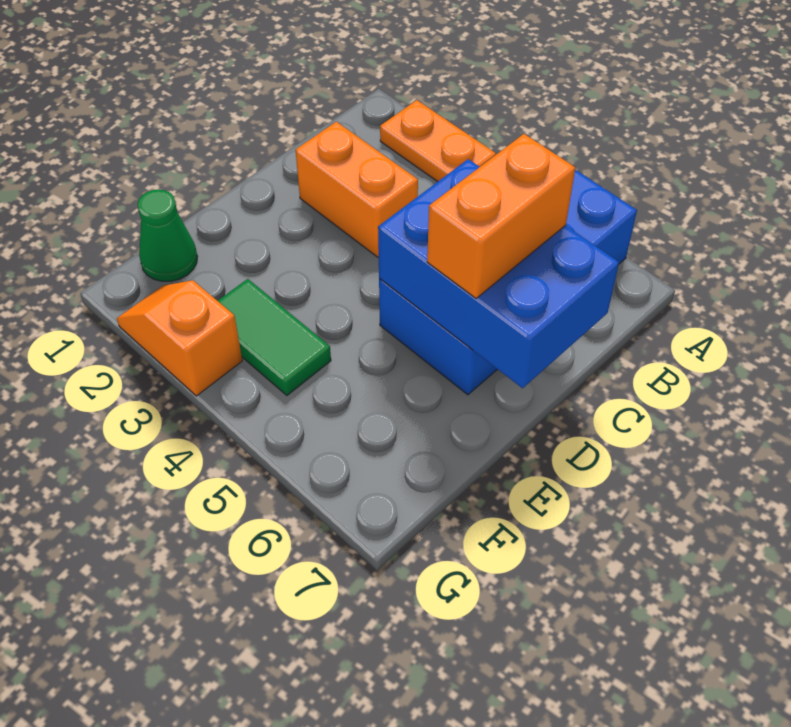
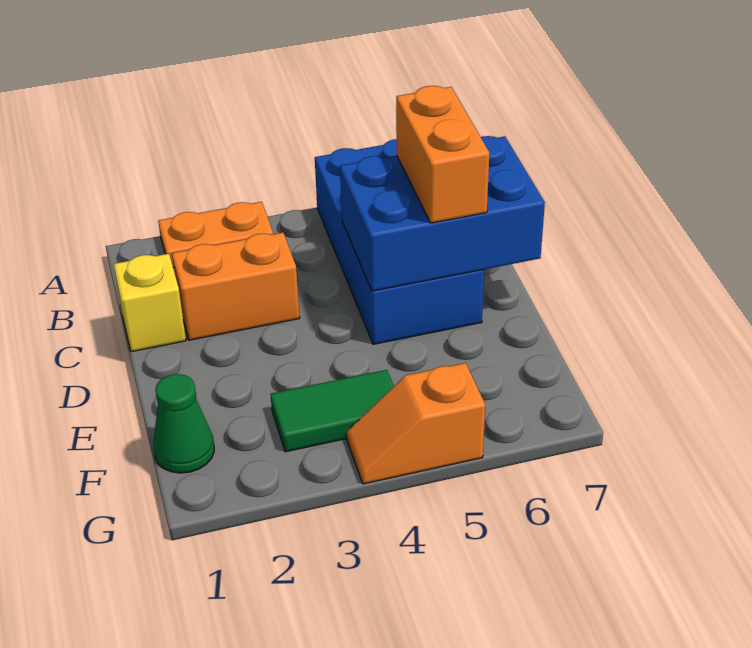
none -> yellow brick C1 level 1
orange slope G2:G3 level 1 top 3 -> orange slope G4:G5 level 1 top 5

